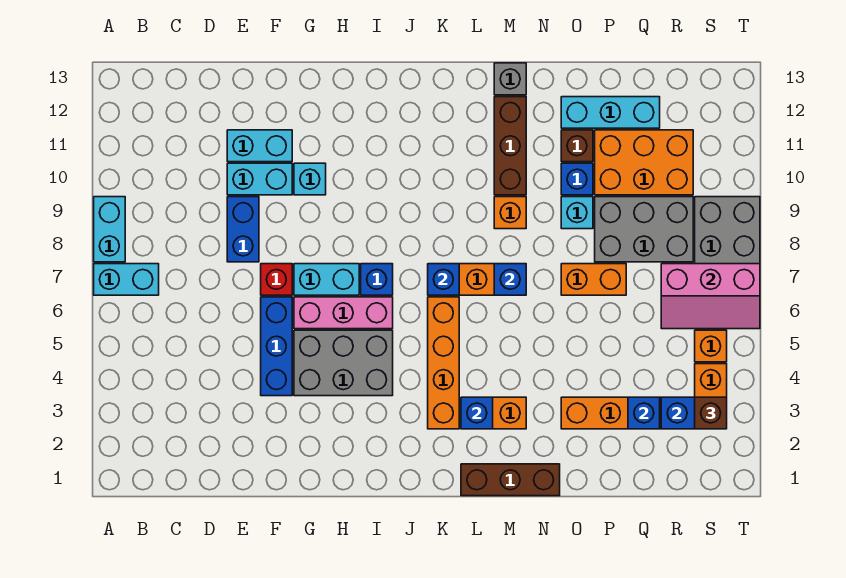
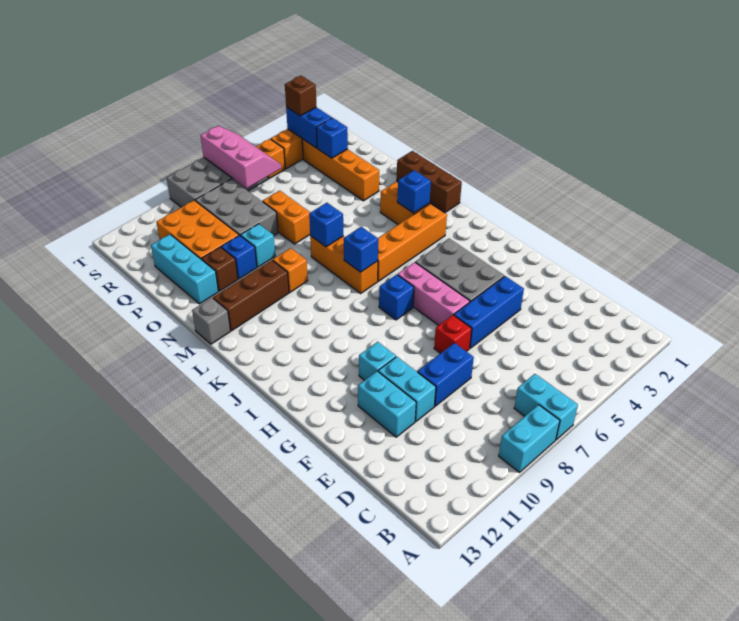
cyan brick G7:H7 level 1 -> none

